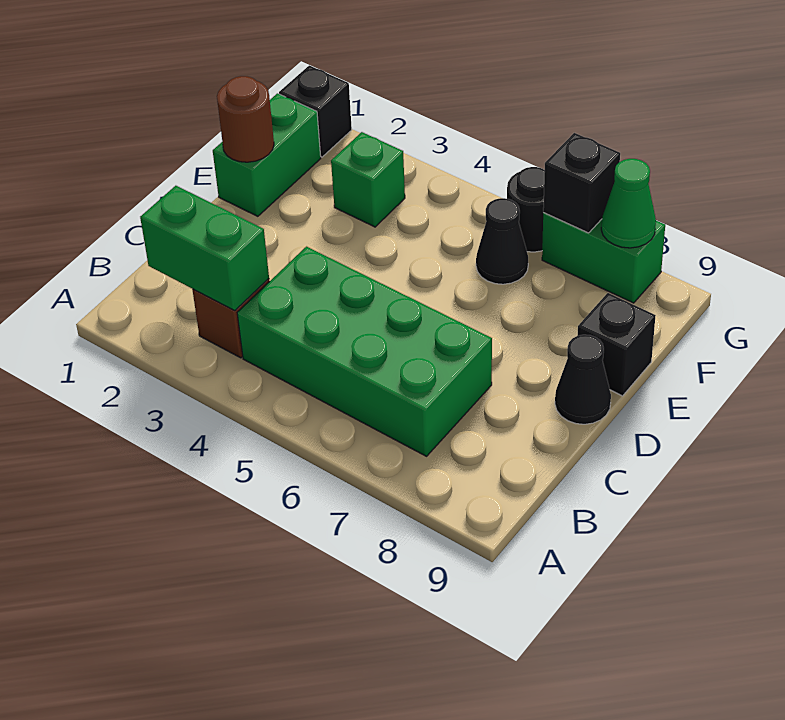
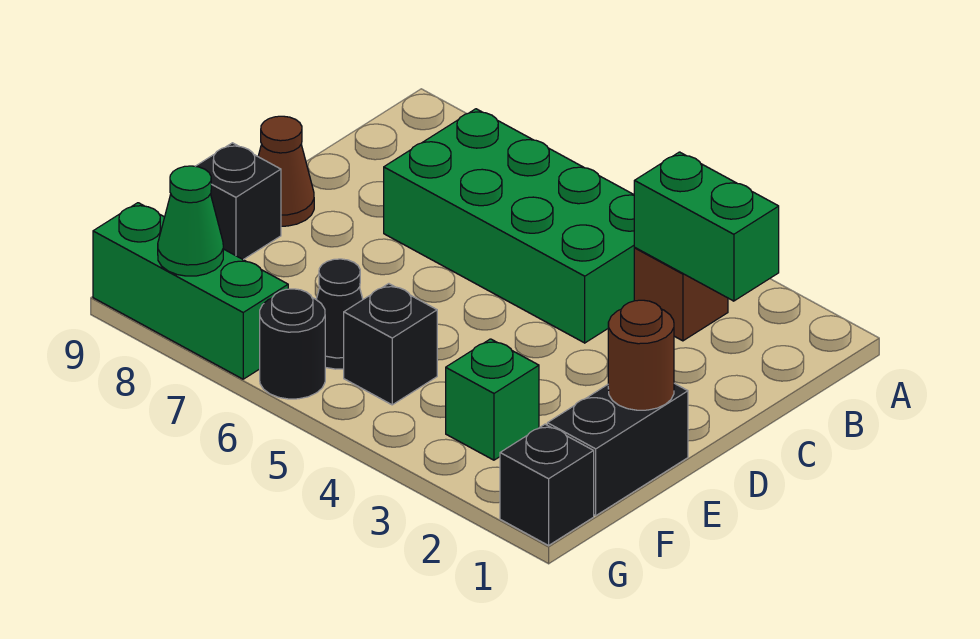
black cone D9 level 1 -> brown cone D9 level 1
green brick E1:F1 level 1 -> black brick E1:F1 level 1
green brick G7:G8 level 1 -> green brick G7:G9 level 1
black brick G7 level 2 -> black brick F5 level 1

